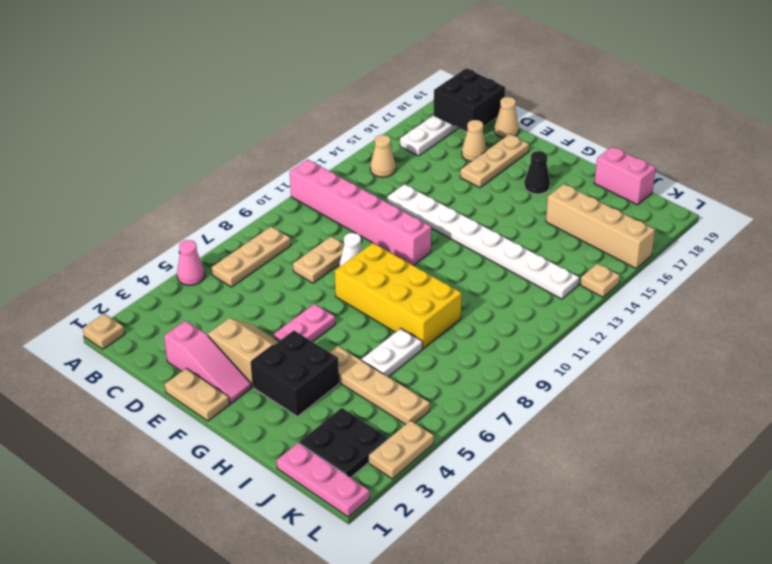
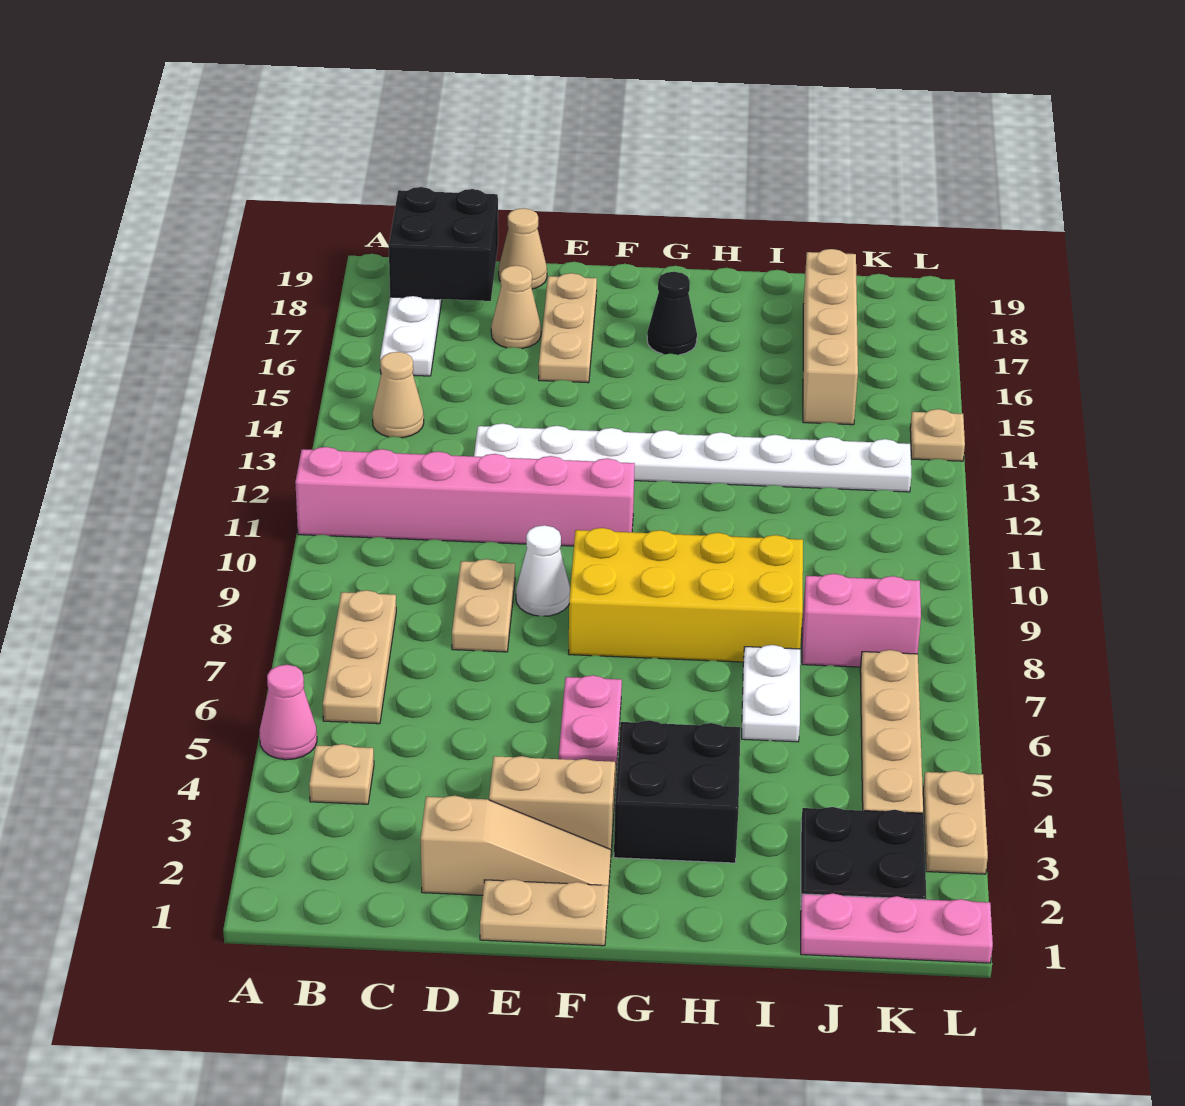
tan plate A1 level 1 -> tan plate B4 level 1
pink slope D2:F2 level 1 top D -> tan slope D2:F2 level 1 top D
tan plate H5:K5 level 1 -> tan plate K4:K7 level 1
tan brick I16:L16 level 1 -> tan brick J15:J18 level 1
pink brick I19:J19 level 1 -> pink brick J8:K8 level 1

